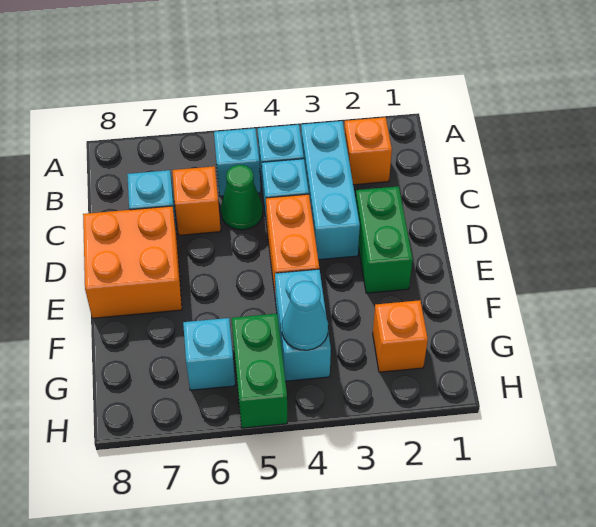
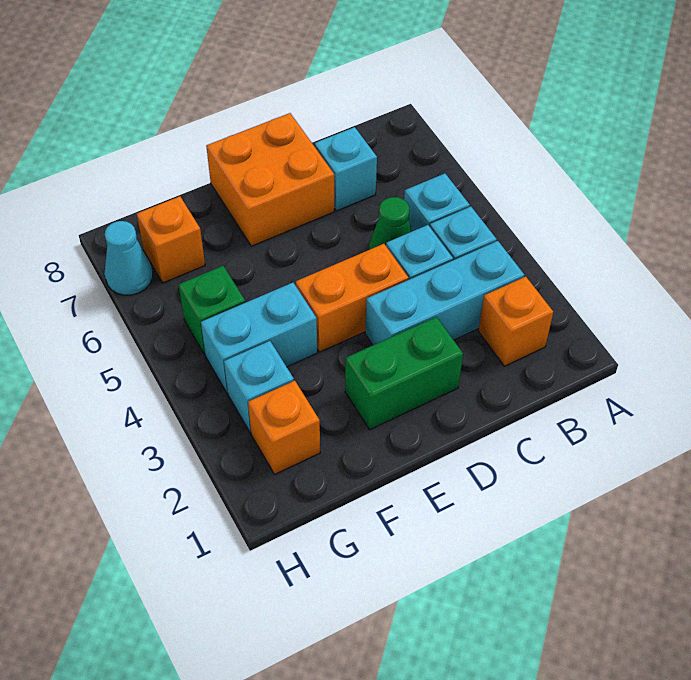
orange brick C6 level 1 -> orange brick G7 level 1
cyan cone G4 level 2 -> cyan cone H7 level 1
green brick G5:H5 level 1 -> green brick G5 level 1
cyan brick G6 level 1 -> cyan brick G3 level 1

